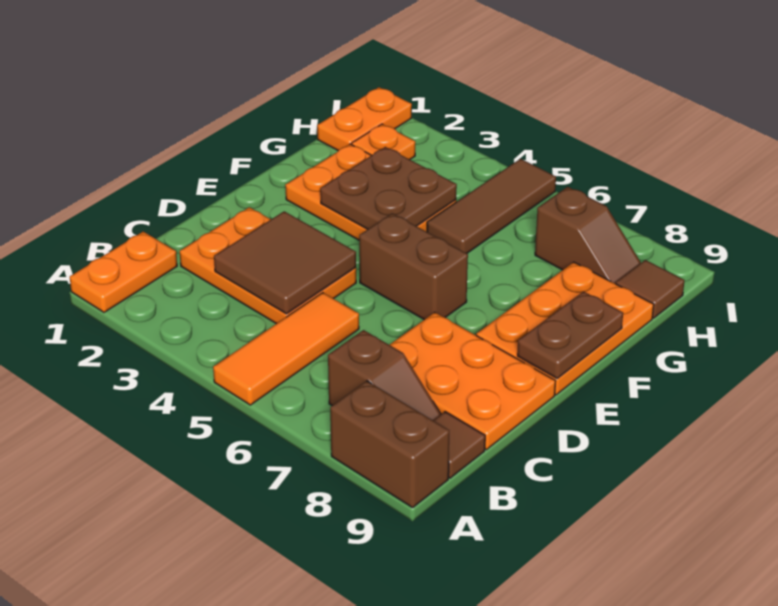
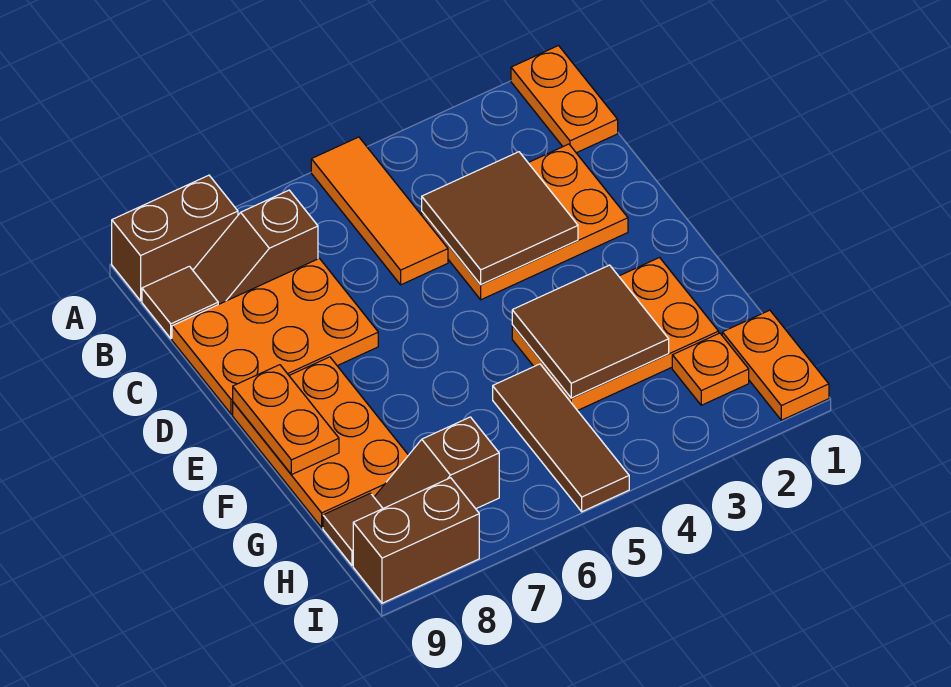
brown brick E5:E6 level 1 -> brown brick I8:I9 level 1
brown plate E9:F9 level 2 -> orange plate E9:F9 level 2
brown plate F3:G4 level 2 -> brown tile F3:G4 level 2

